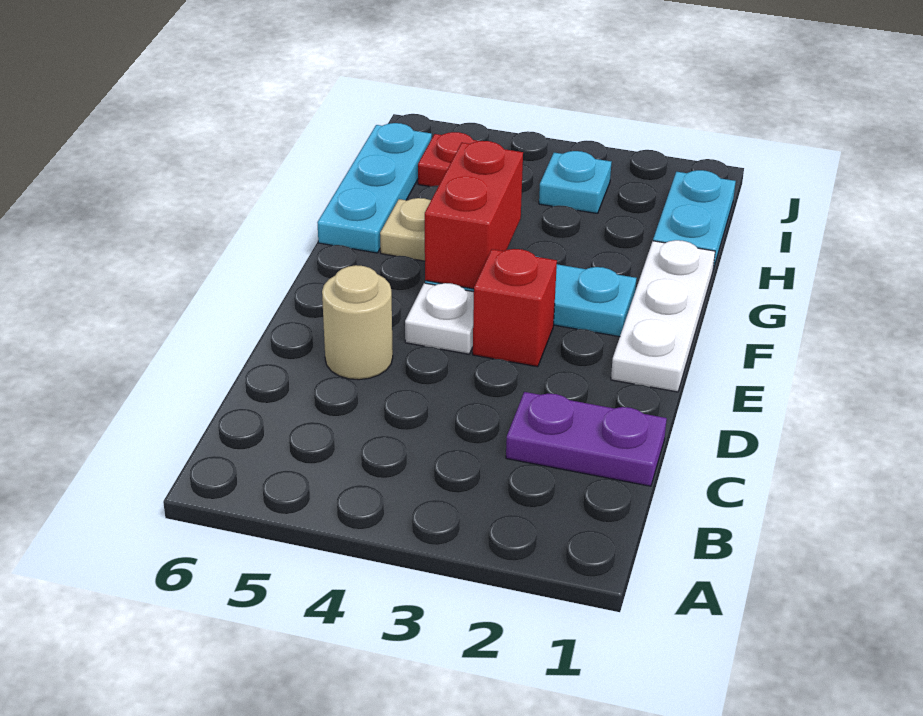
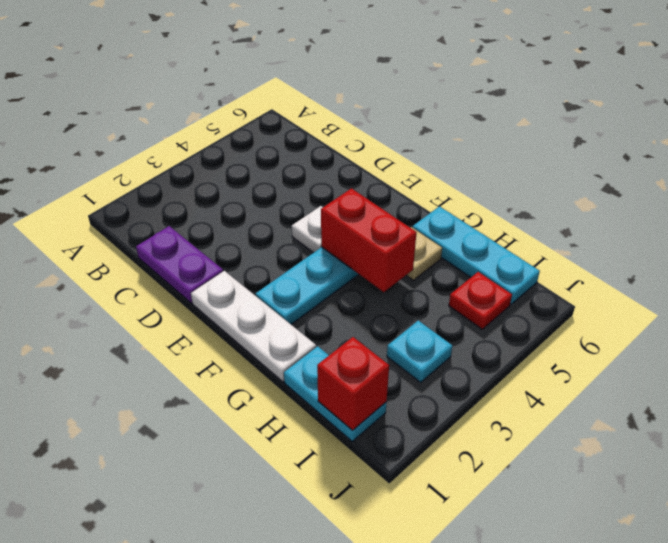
purple plate C1:C2 level 1 -> purple plate C1:D1 level 1
tan round brick D5 level 1 -> none
red brick E3 level 1 -> red brick I1 level 2

